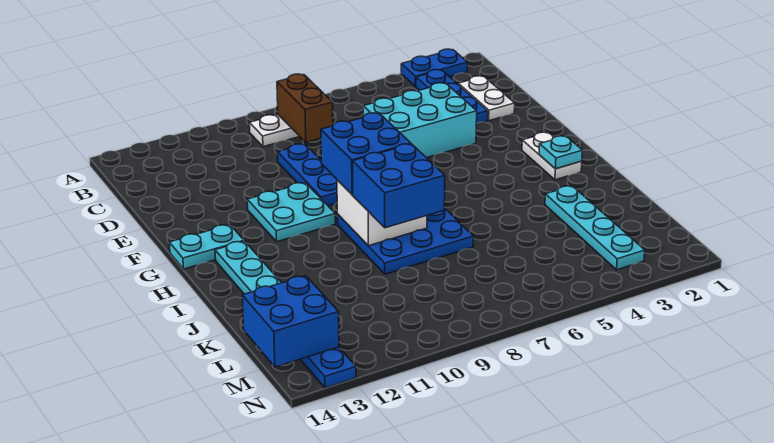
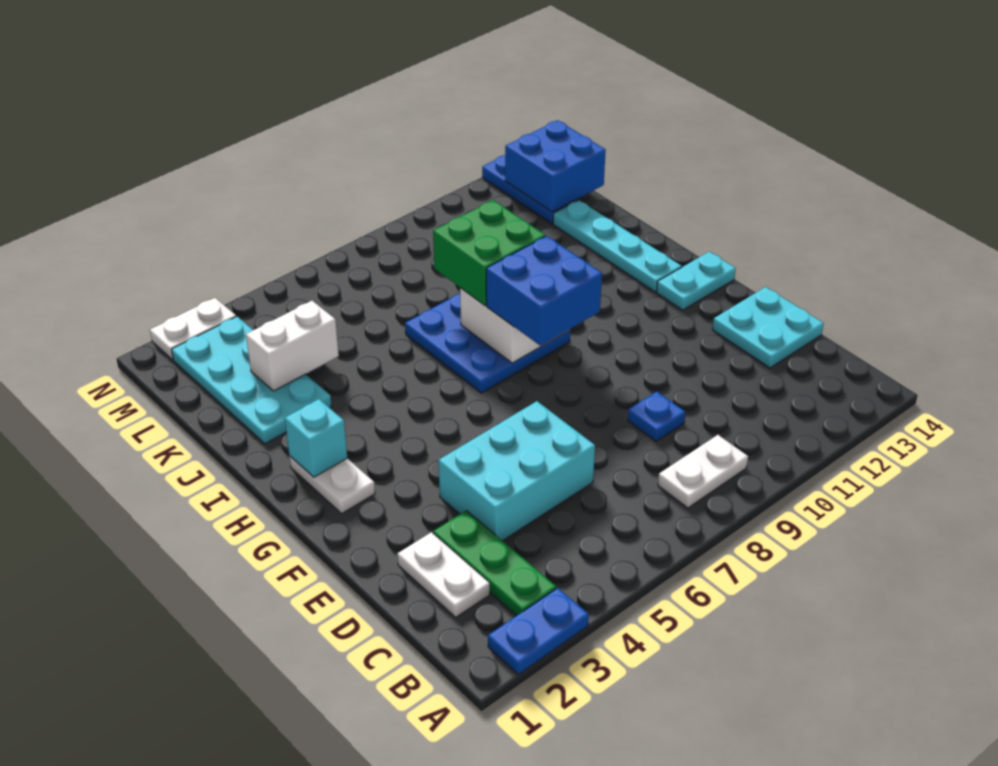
blue plate B3:D3 level 1 -> green plate B3:D3 level 1
brown brick B8:C8 level 2 -> none
blue plate D9:F9 level 1 -> blue plate D9 level 1
cyan plate F10:G11 level 1 -> cyan plate D13:E14 level 1
cyan plate H2 level 2 -> cyan brick H2 level 2
blue brick I8:J9 level 3 -> green brick I8:J9 level 3
cyan plate J3:M3 level 1 -> cyan plate J2:M3 level 1
none -> white brick K3:K4 level 2
none -> white plate N2:N3 level 1

